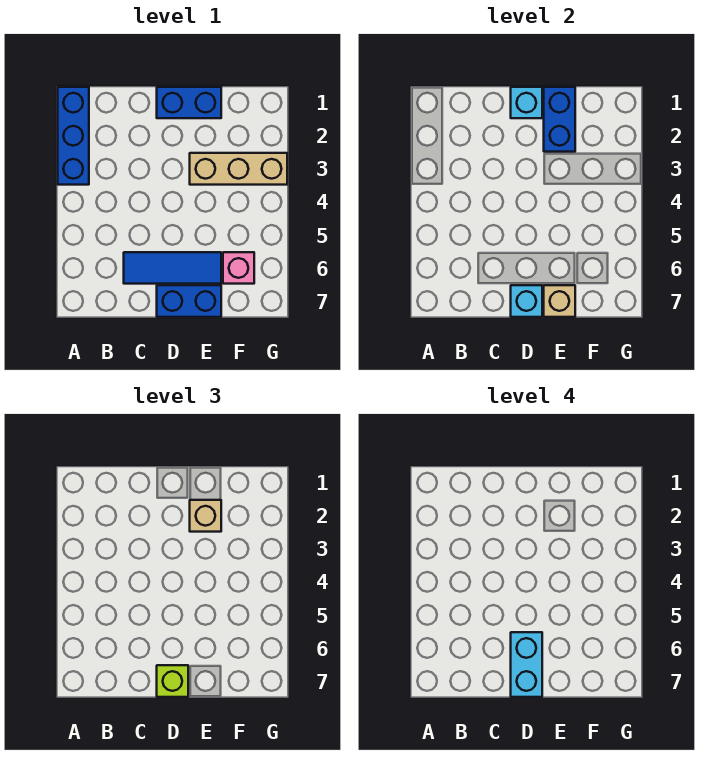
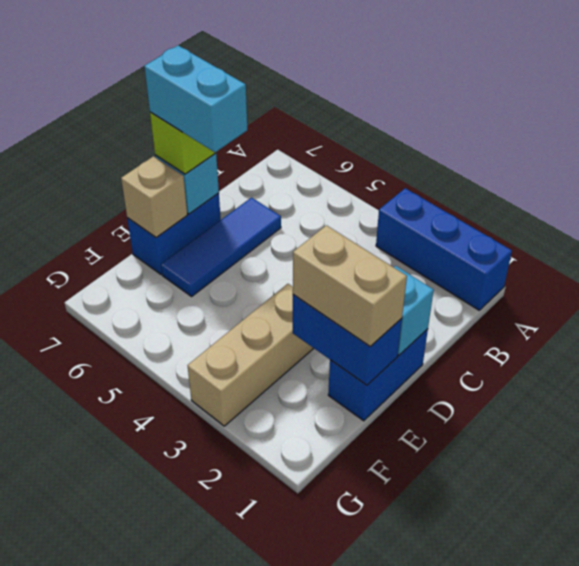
tan brick E2 level 3 -> tan brick E1:E2 level 3
pink brick F6 level 1 -> none

